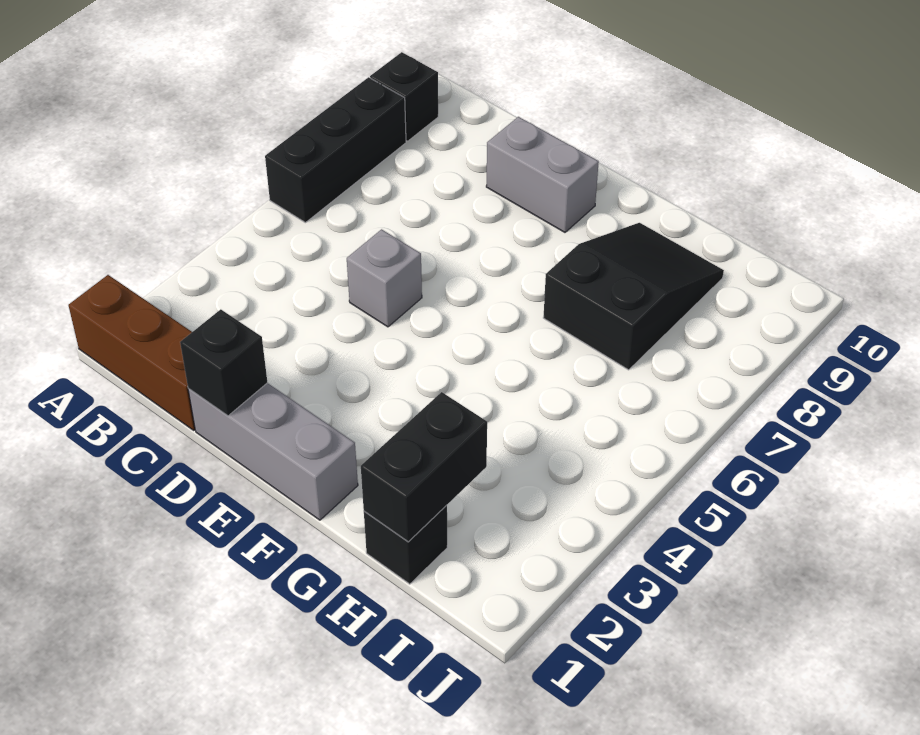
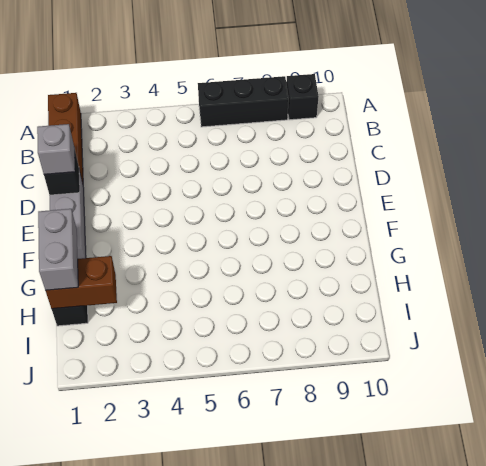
grey brick D5 level 1 -> grey brick D1 level 3
grey brick D9:E9 level 1 -> grey brick G1:H1 level 3
black slope G7:H9 level 1 top 7 -> none
black brick H1:H2 level 2 -> brown brick H1:H2 level 2

